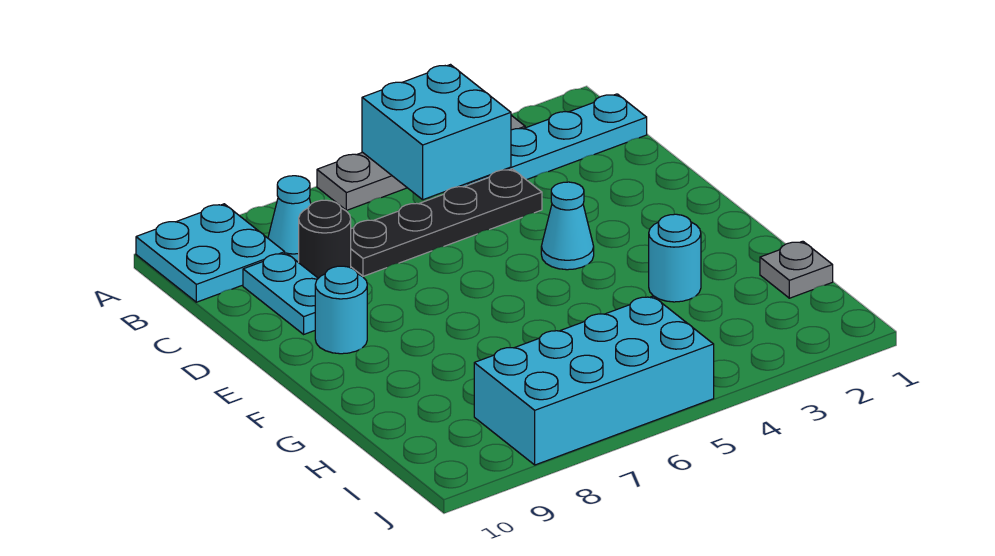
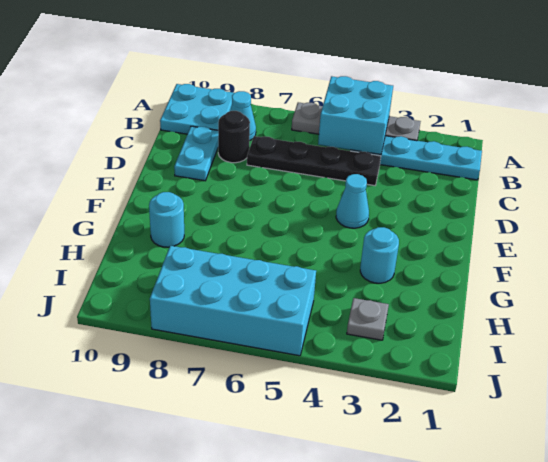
cyan round brick E9 level 1 -> cyan round brick G9 level 1
grey plate H1 level 1 -> grey plate I3 level 1

